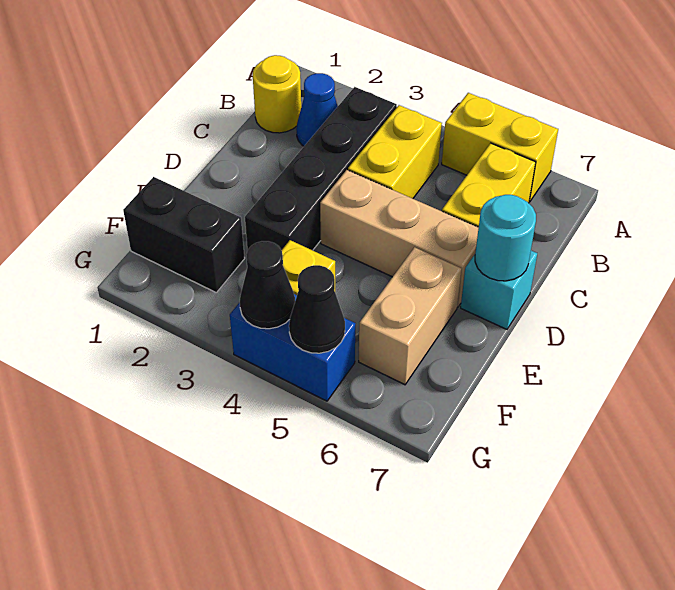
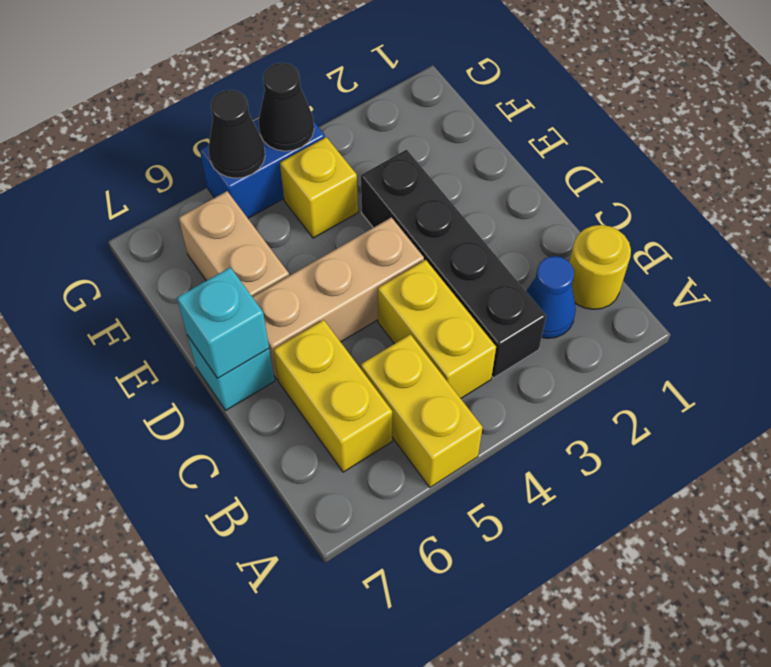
yellow brick A5:A6 level 1 -> yellow brick A5:B5 level 1
cyan round brick D7 level 2 -> cyan brick D7 level 2
black brick F1:F2 level 1 -> none

